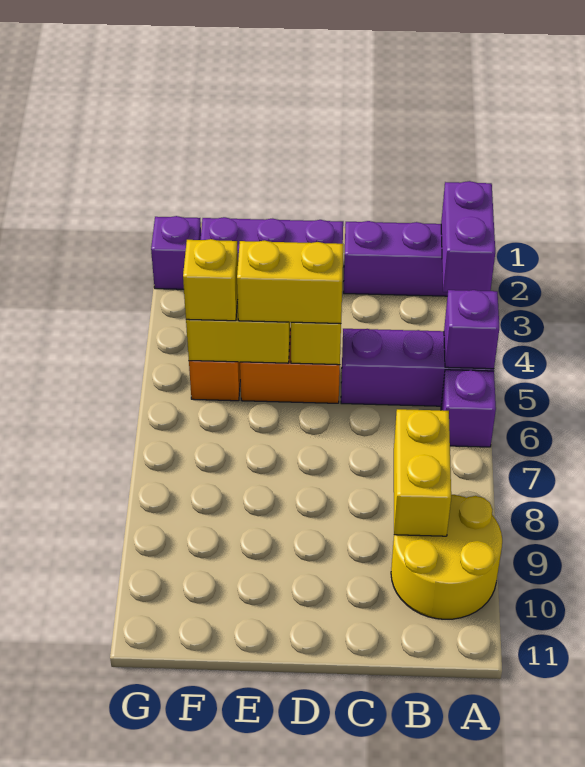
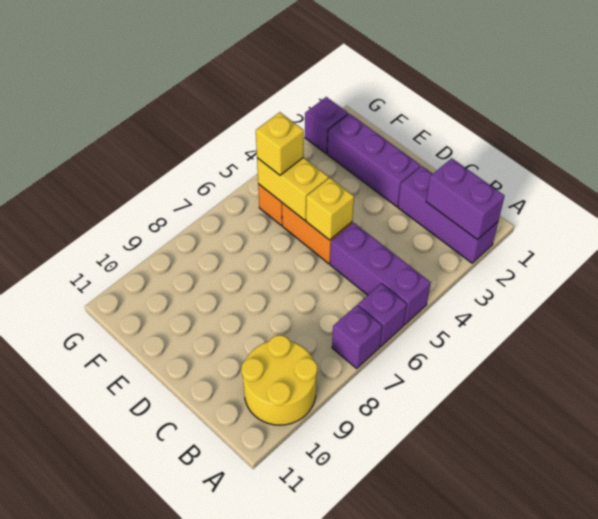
purple brick A2:A3 level 2 -> purple brick A2:B2 level 2
purple brick A5 level 2 -> purple brick A7 level 1
yellow brick B8:B9 level 2 -> none
yellow brick D5:E5 level 3 -> none

